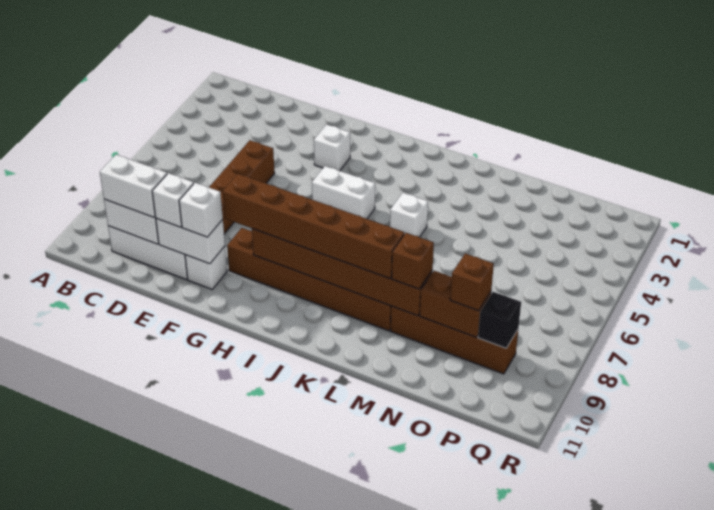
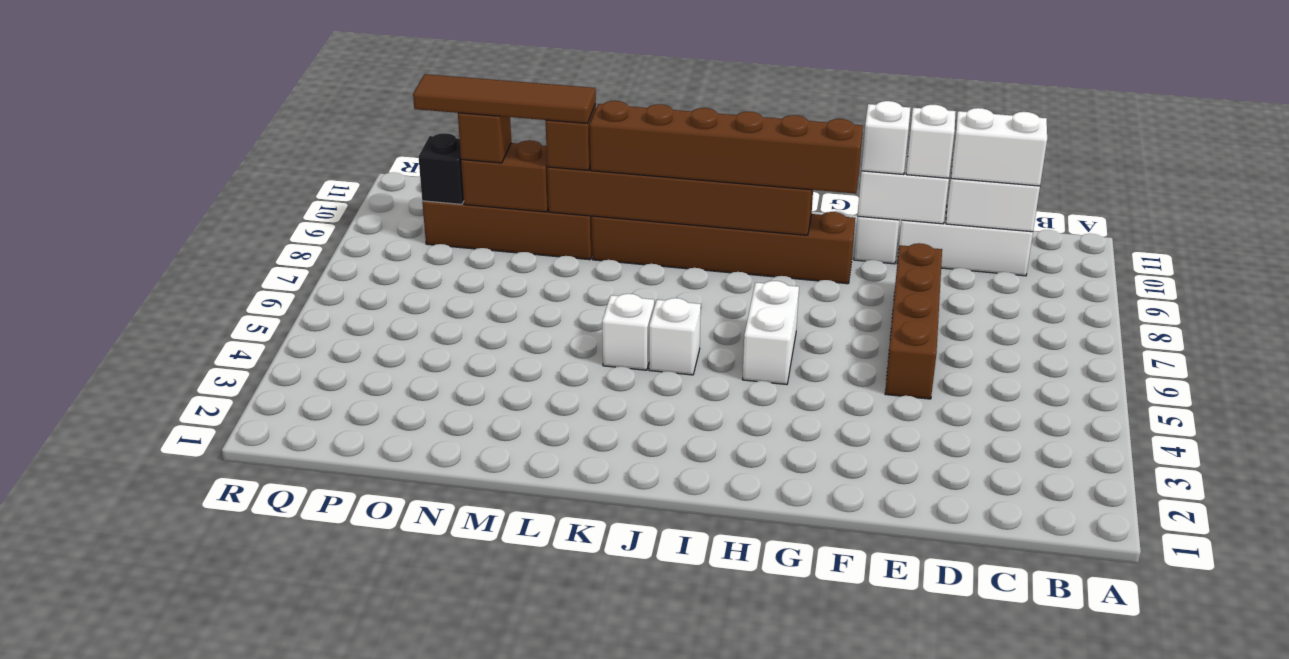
white brick G3 level 1 -> white brick J5 level 1
white brick H5:I5 level 1 -> white brick H5:H6 level 1
none -> brown tile M9:P9 level 4

